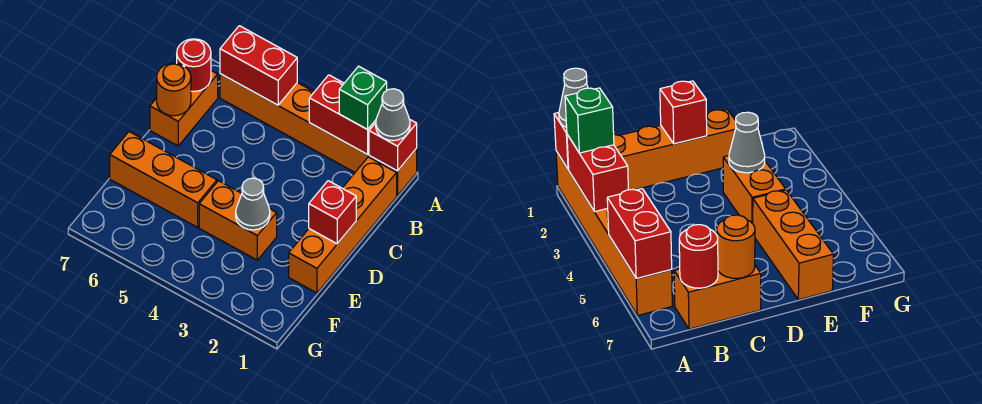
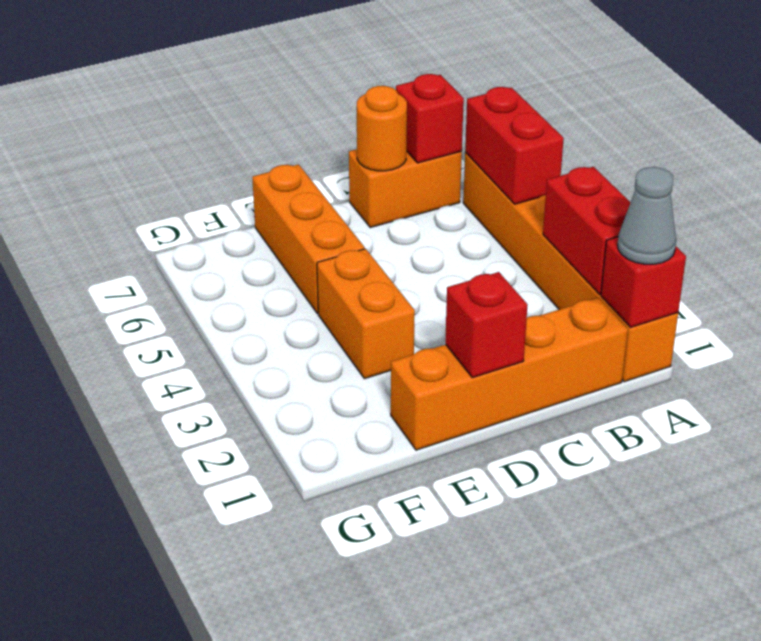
green brick A2 level 3 -> none
red round brick B7 level 2 -> red brick B7 level 2
grey cone E3 level 2 -> none

